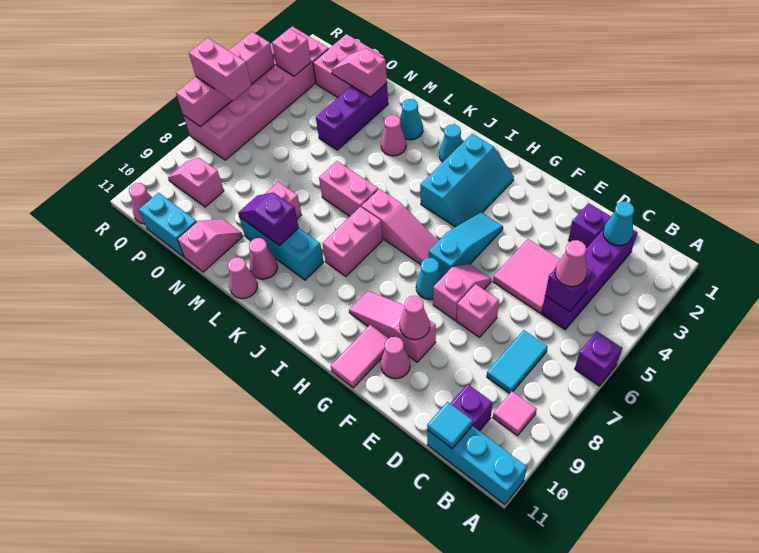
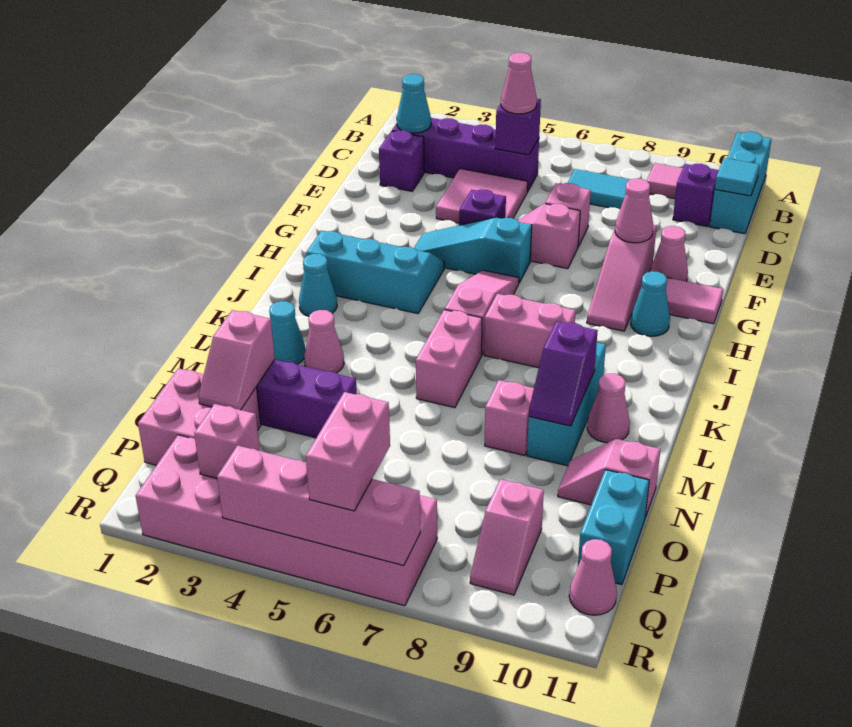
purple brick A6 level 1 -> purple brick F5 level 1
cyan cone G7 level 1 -> cyan cone H10 level 1
pink cone L11 level 1 -> none

